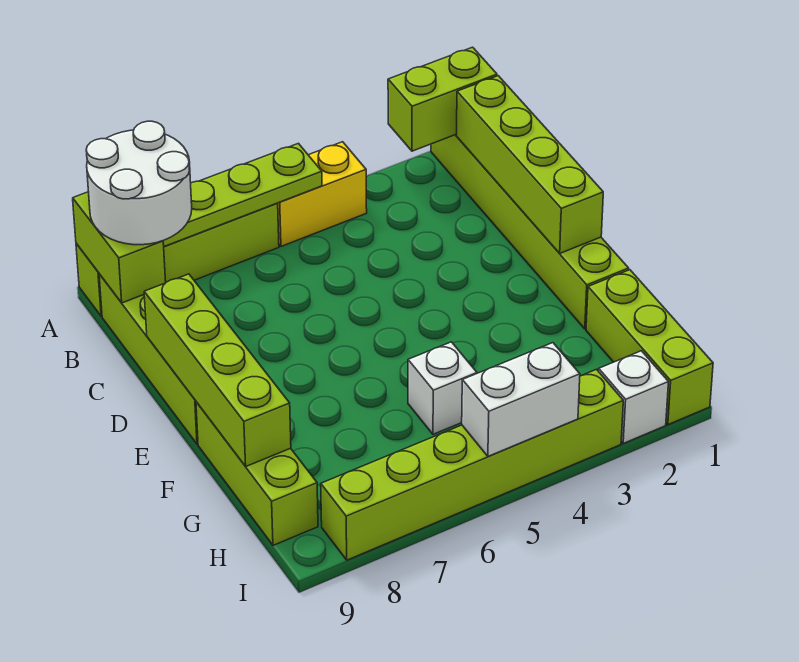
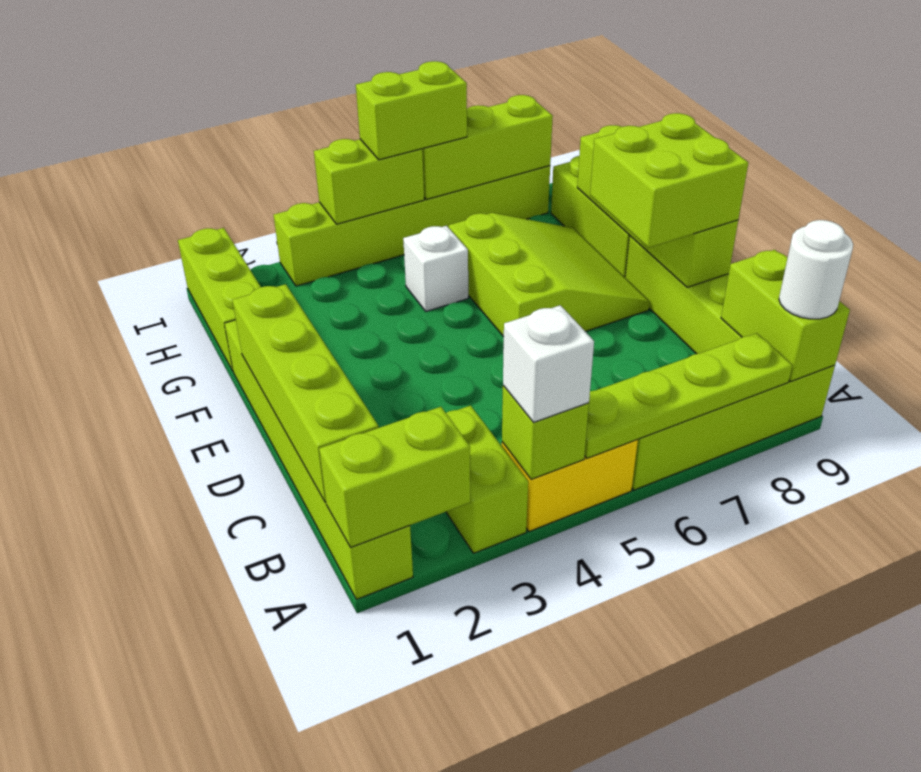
none -> lime brick A3:B3 level 1
none -> lime brick A4 level 2
white round brick A8:B9 level 3 -> white round brick A9 level 3
none -> lime brick D8:E9 level 3
none -> lime slope E6:G8 level 1 top 6
white brick I2 level 1 -> white brick A4 level 3
white brick I4:I5 level 2 -> lime brick I4:I5 level 2
none -> lime brick I5:I6 level 3
none -> lime brick I6:I8 level 2

